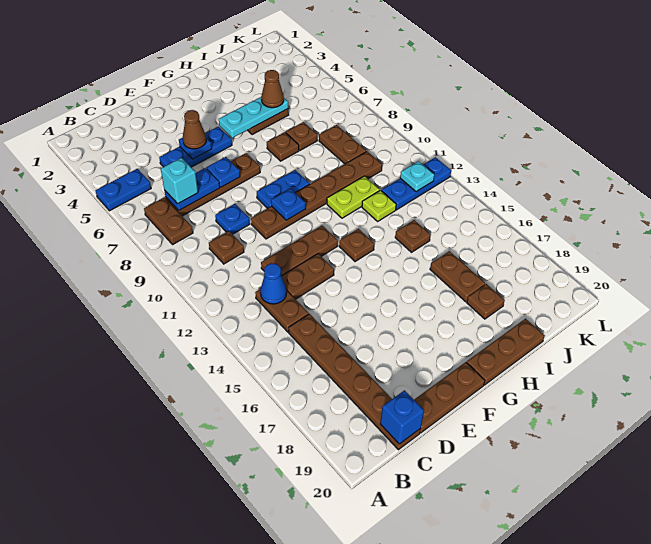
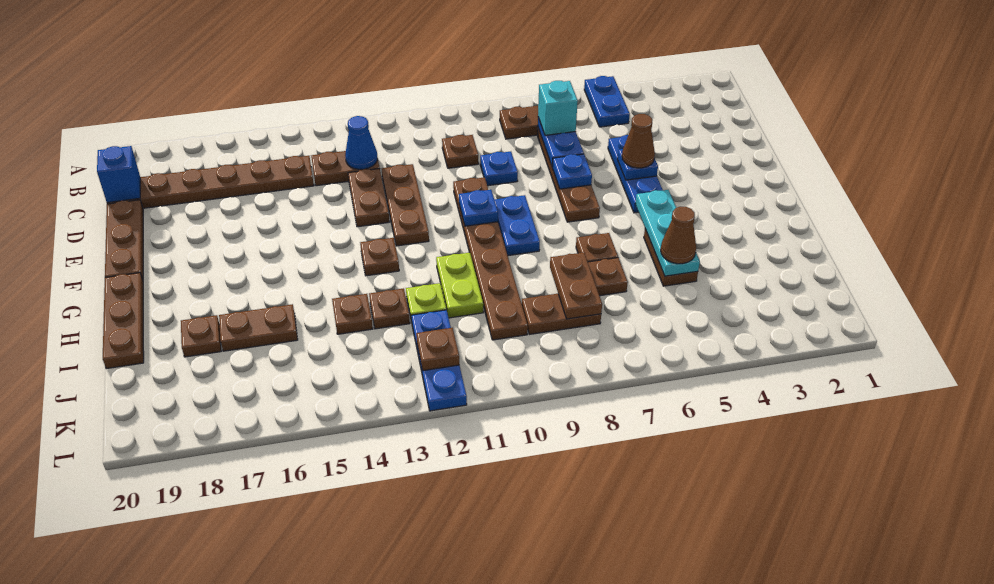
none -> brown plate I8:J8 level 2
none -> brown plate I13 level 1
cyan plate K12 level 2 -> brown plate K12 level 2

